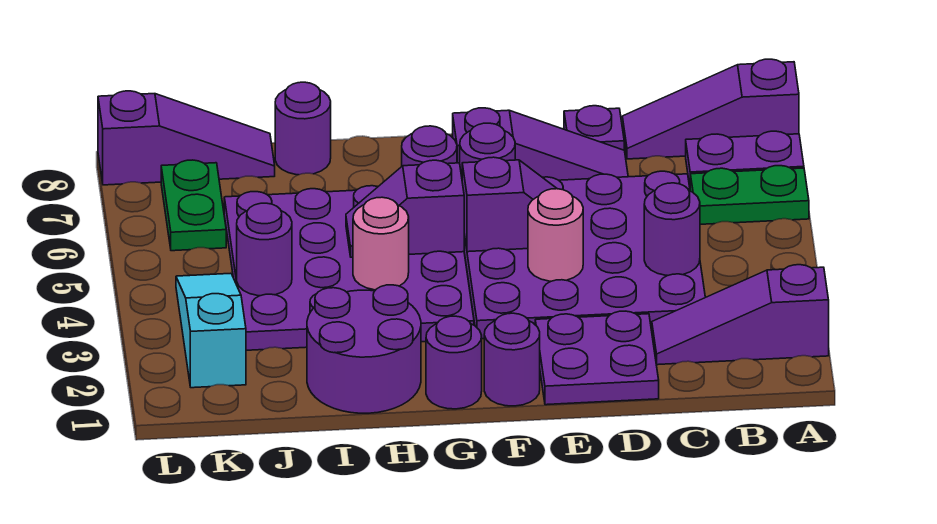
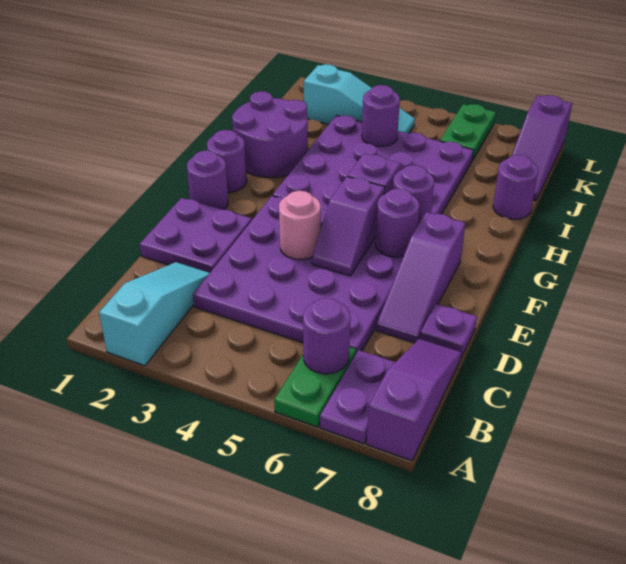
purple slope A2:C2 level 1 top A -> cyan slope A2:C2 level 1 top A
purple round brick C4 level 2 -> purple round brick B6 level 2
pink round brick H4 level 2 -> none
green plate K6:K7 level 1 -> green plate K6:L6 level 1

